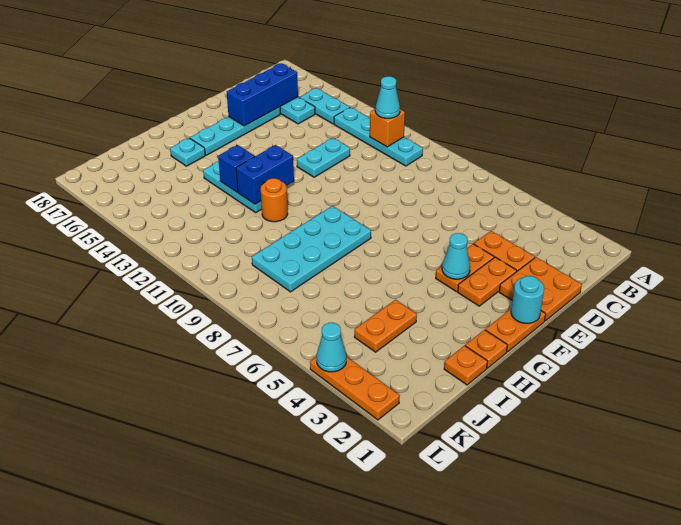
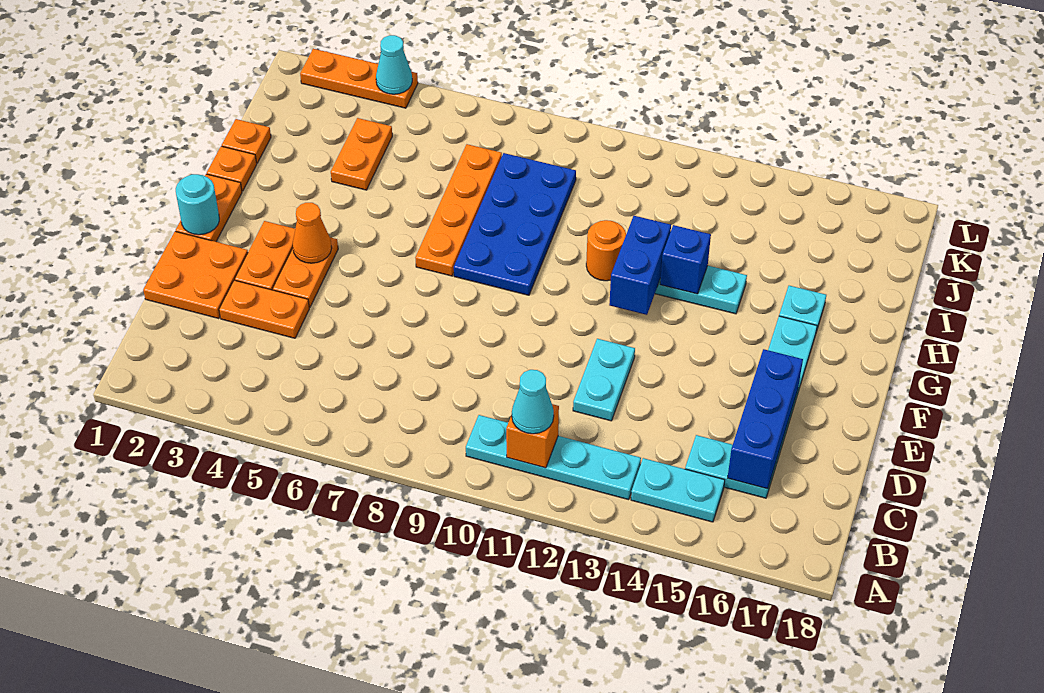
cyan cone F4 level 2 -> orange cone F4 level 2
none -> orange plate G7:J7 level 1
cyan plate G8:J9 level 1 -> blue plate G8:J9 level 1

